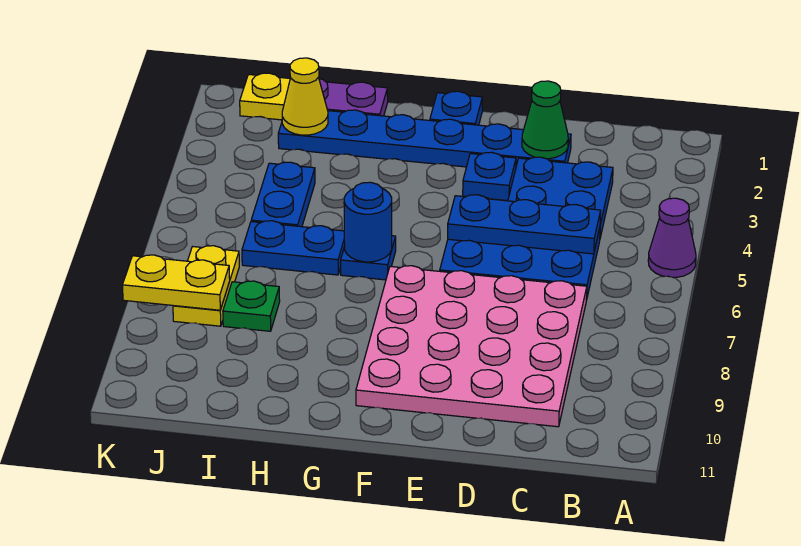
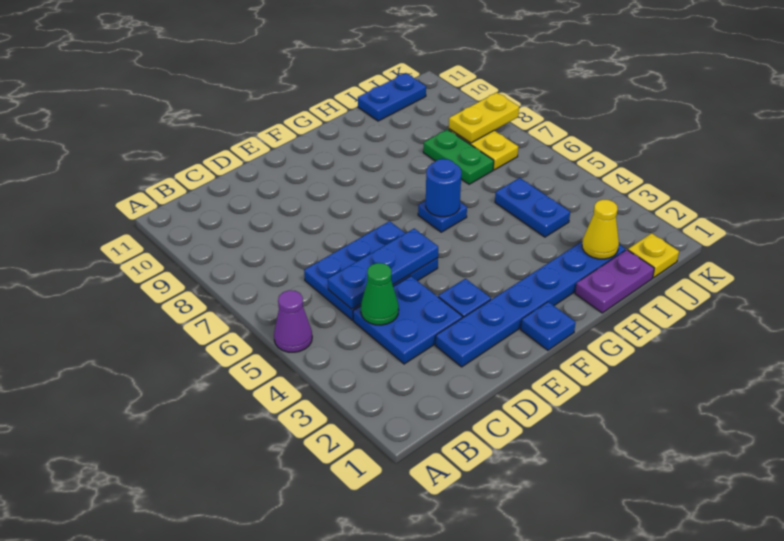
pink plate C7:F10 level 1 -> none
green cone D2 level 2 -> green cone C4 level 2
blue plate H6:I6 level 1 -> blue plate I11:J11 level 1
green plate I8 level 1 -> green plate I7:I8 level 1

